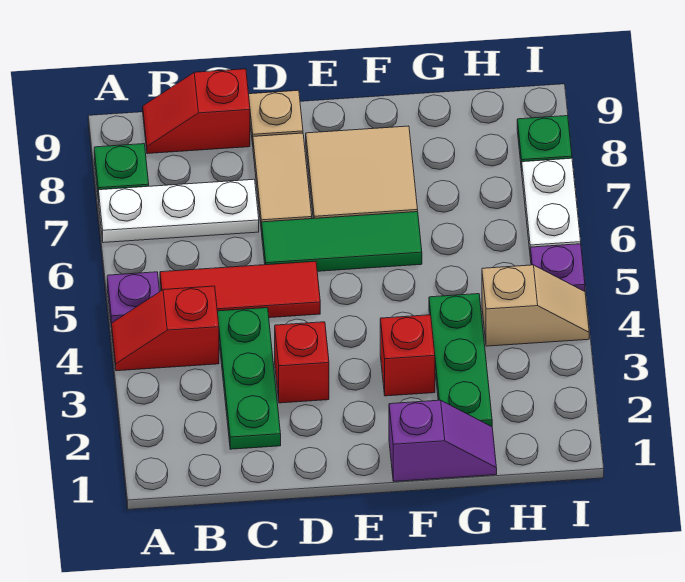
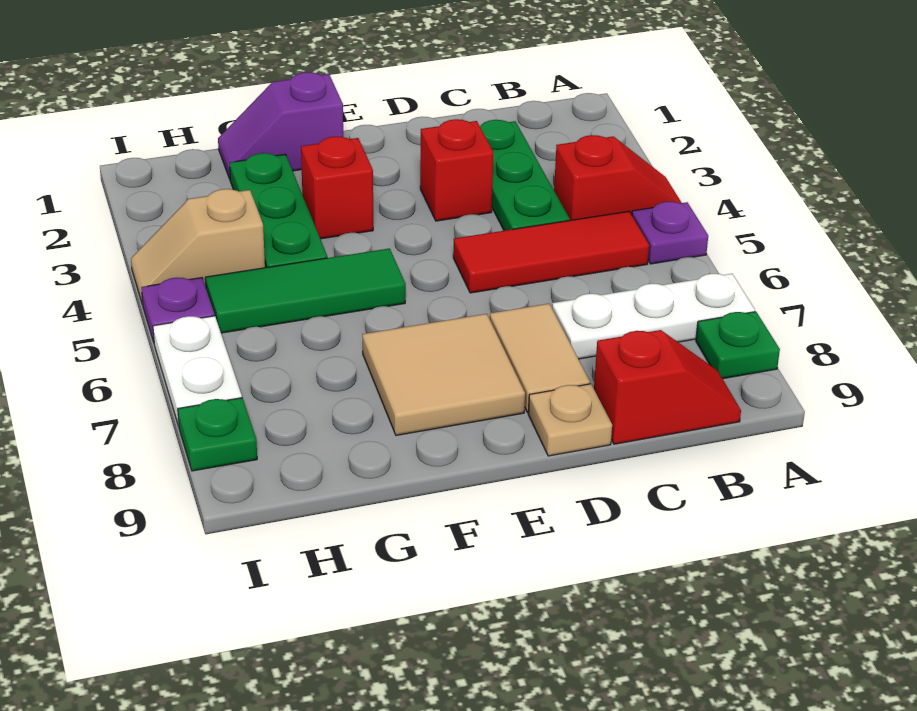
green tile D6:F6 level 1 -> green tile F5:H5 level 1

